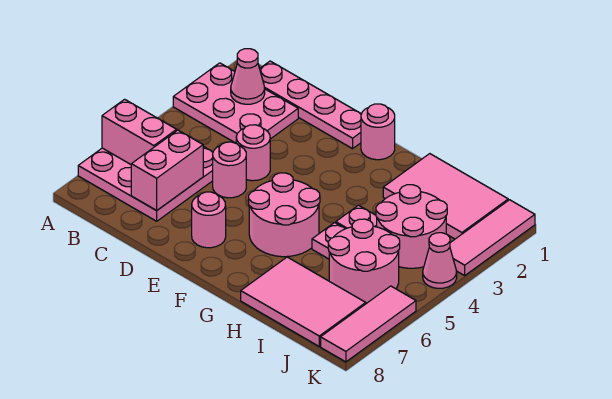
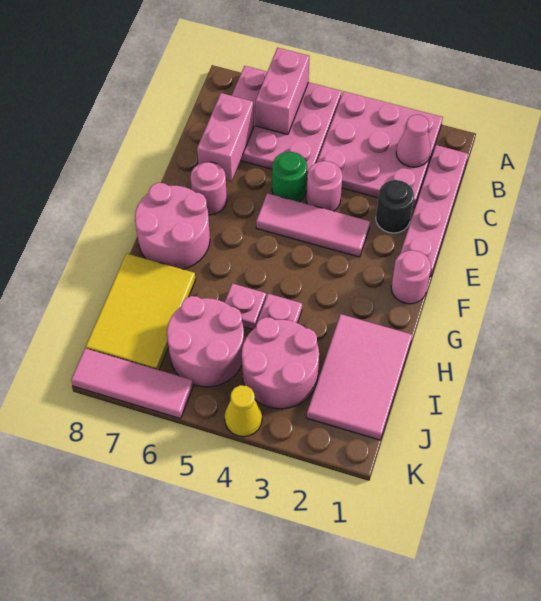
pink plate A2:C3 level 1 -> pink plate A2:C4 level 1
pink brick C6:C7 level 2 -> pink brick C7:D7 level 2
none -> black round brick D2 level 1
pink round brick D5 level 1 -> green round brick D5 level 1
pink round brick F5:G6 level 1 -> pink round brick F7:G8 level 1
pink tile H7:J8 level 1 -> yellow tile H7:J8 level 1
pink tile K1:K3 level 1 -> pink tile E3:E5 level 1
pink cone K4 level 1 -> yellow cone K4 level 1

